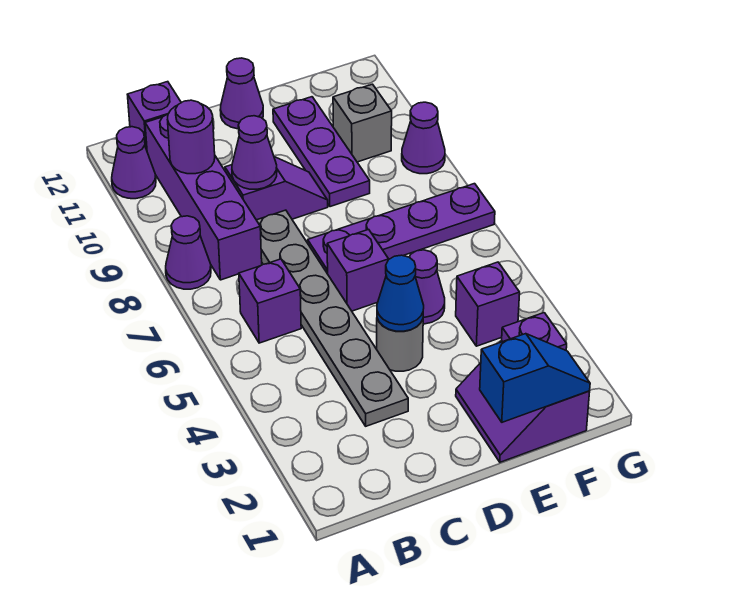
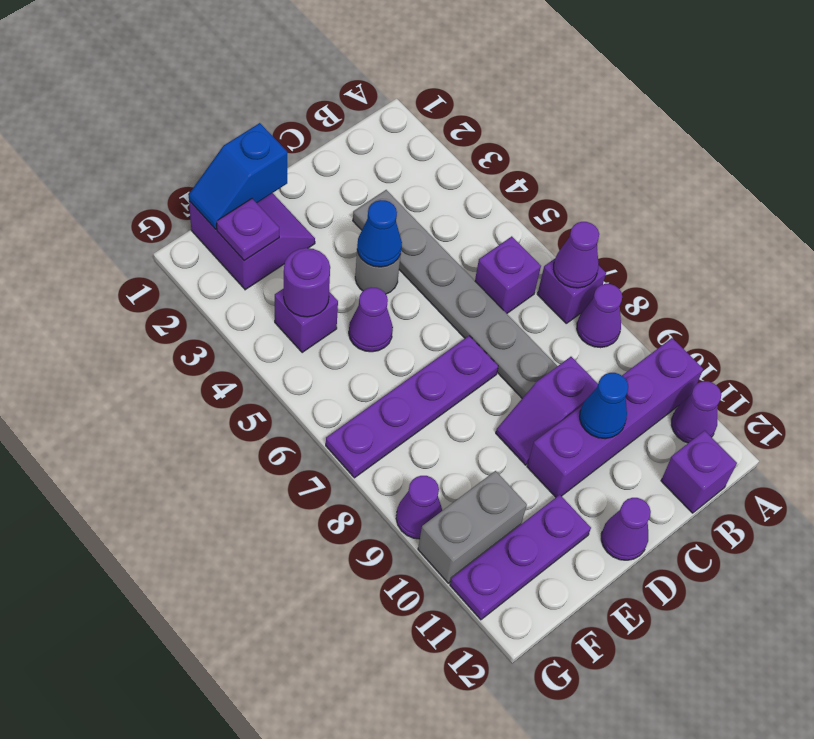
purple brick B8:B11 level 1 -> purple brick A10:D10 level 1
purple round brick B10 level 2 -> purple round brick F4 level 2
purple cone C9 level 2 -> purple cone A7 level 2
none -> blue cone C10 level 2
purple brick D6 level 1 -> purple brick A7 level 1
purple plate E9:E11 level 1 -> purple plate E11:G11 level 1
grey brick F10 level 1 -> grey brick F10:G10 level 1

